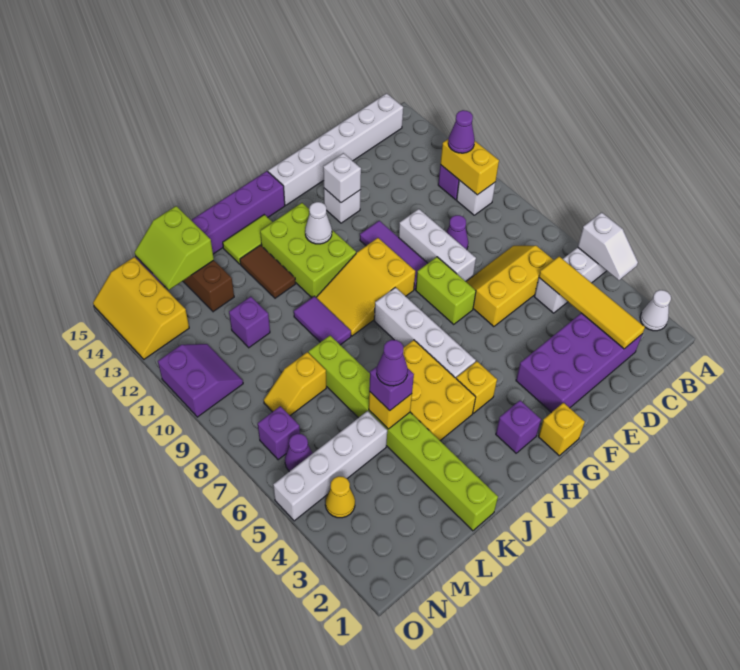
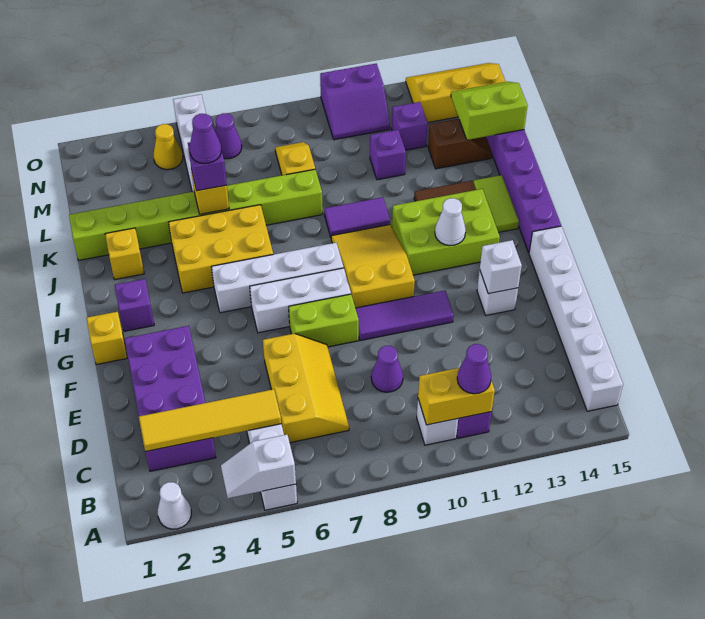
white brick E8:E10 level 1 -> white brick G6:G8 level 1
yellow brick H4 level 1 -> yellow brick J2 level 1
purple brick N7 level 1 -> purple brick M12 level 1

